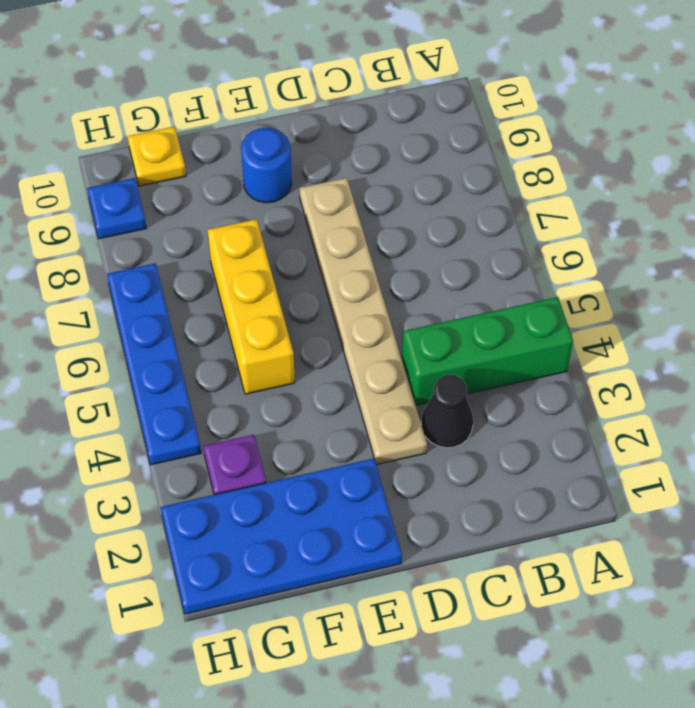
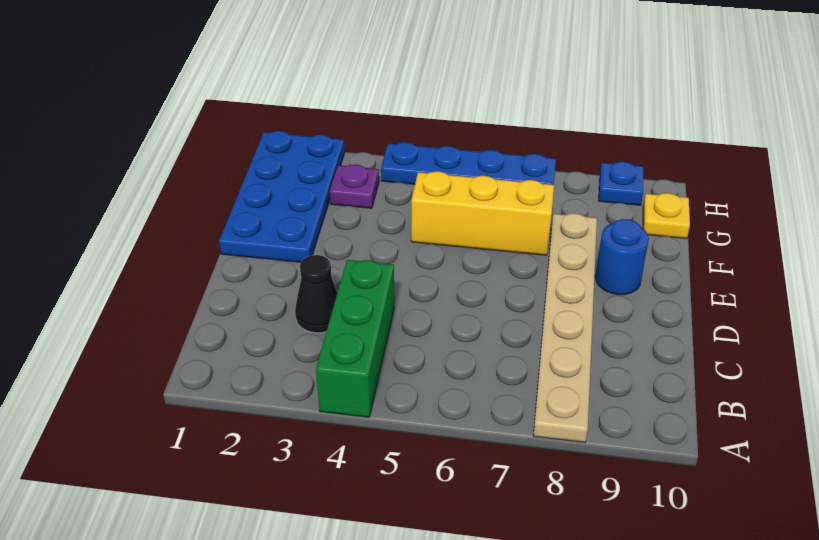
tan plate D3:D8 level 1 -> tan plate A8:F8 level 1

